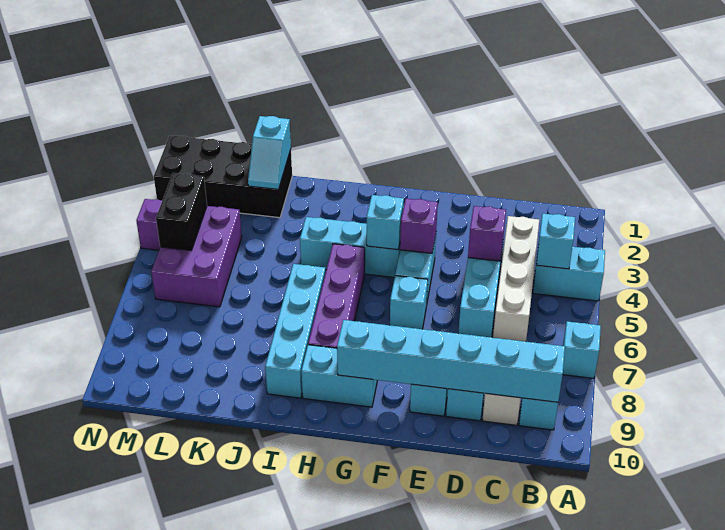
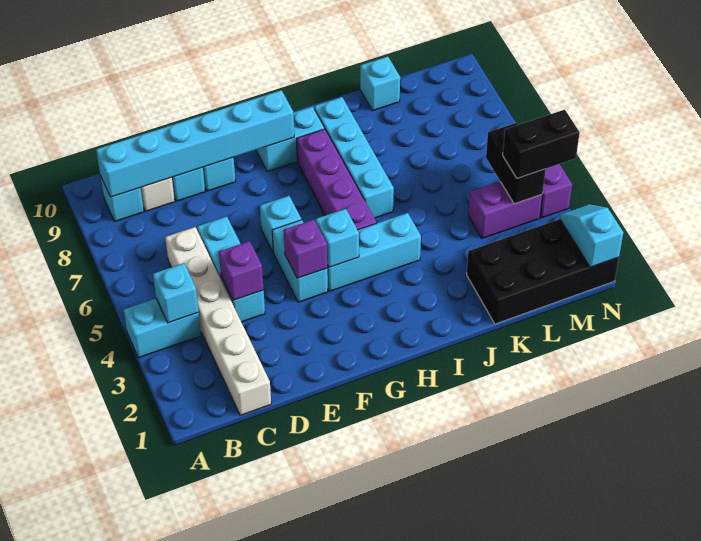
cyan brick A7 level 1 -> cyan brick K10 level 1
white brick C3:C6 level 1 -> white brick C1:C6 level 1
cyan slope K1:K2 level 2 top 1 -> cyan slope N1:N2 level 2 top 1
purple brick L4:M6 level 1 -> purple brick L4:M4 level 1
none -> black brick M4:N4 level 3

